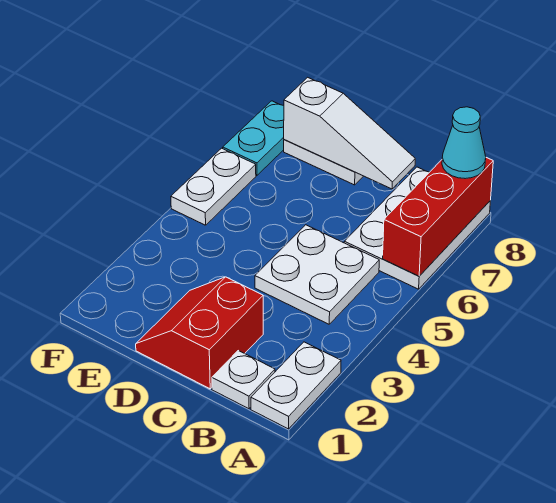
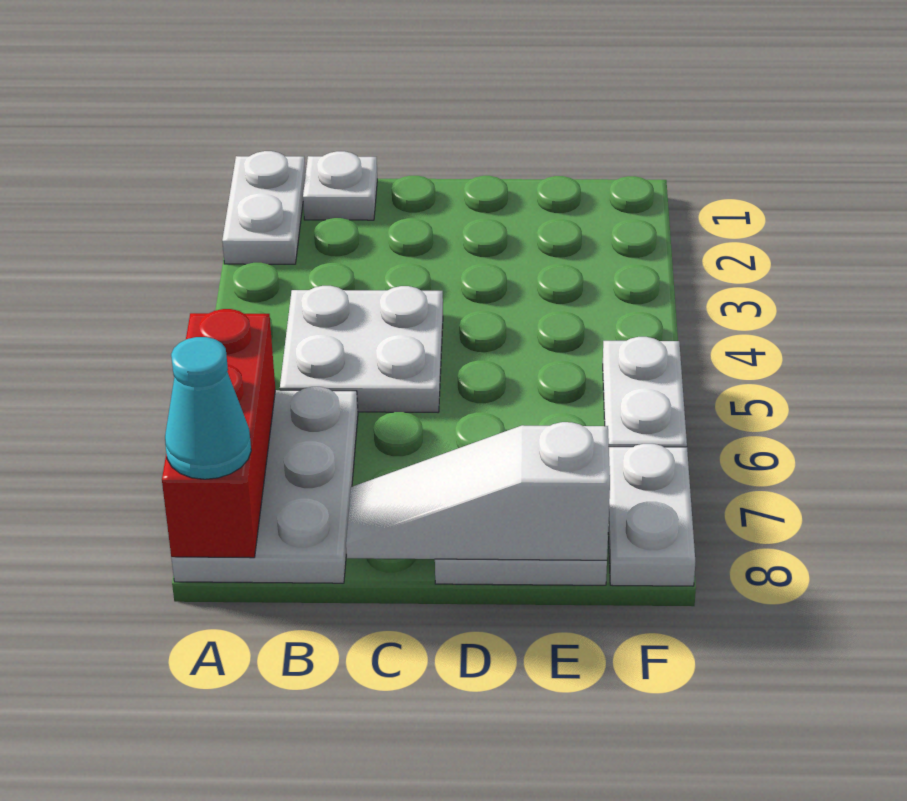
red slope C1:D2 level 1 top C -> none
cyan plate F7:F8 level 1 -> white plate F7:F8 level 1

